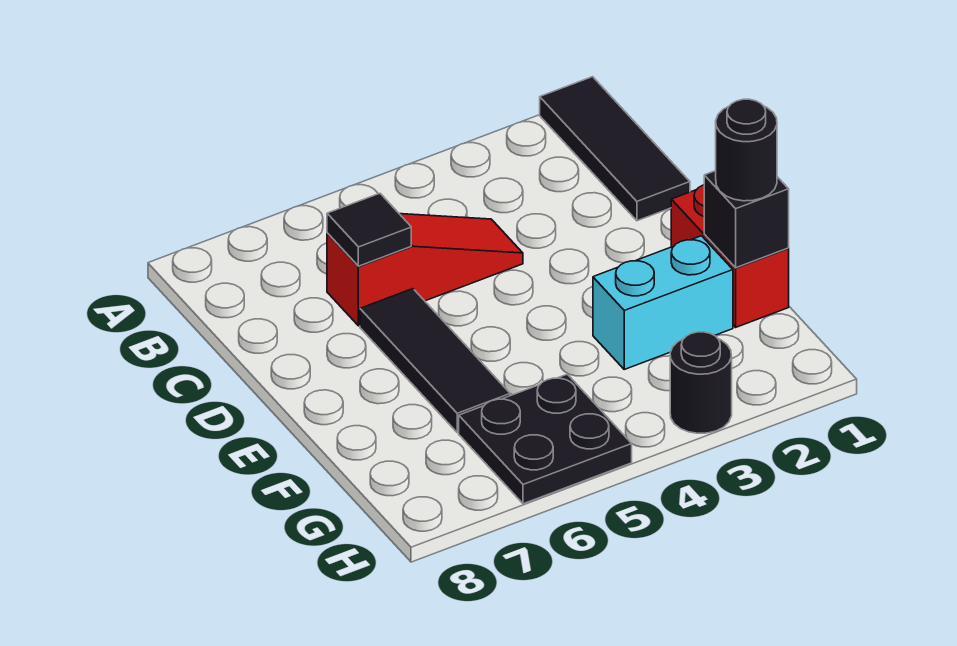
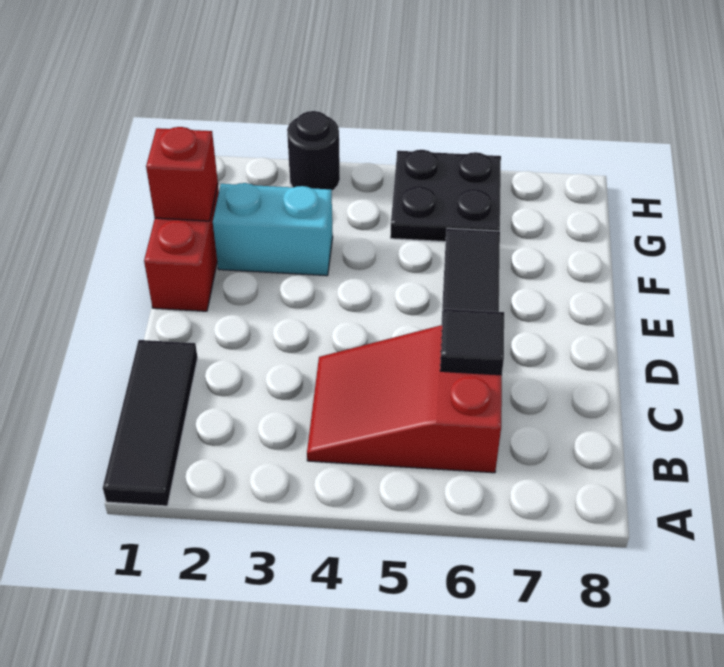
red slope C4:C6 level 1 top 6 -> red slope B4:C6 level 1 top 6
black brick F1 level 2 -> red brick F1 level 2
black round brick F1 level 3 -> none

